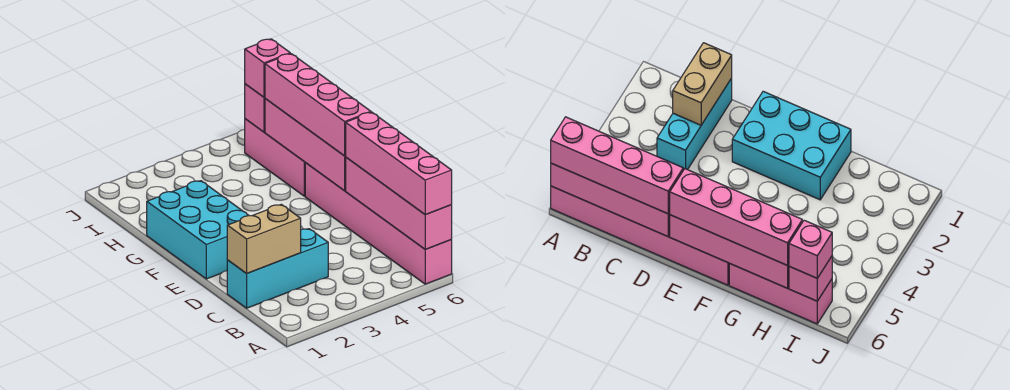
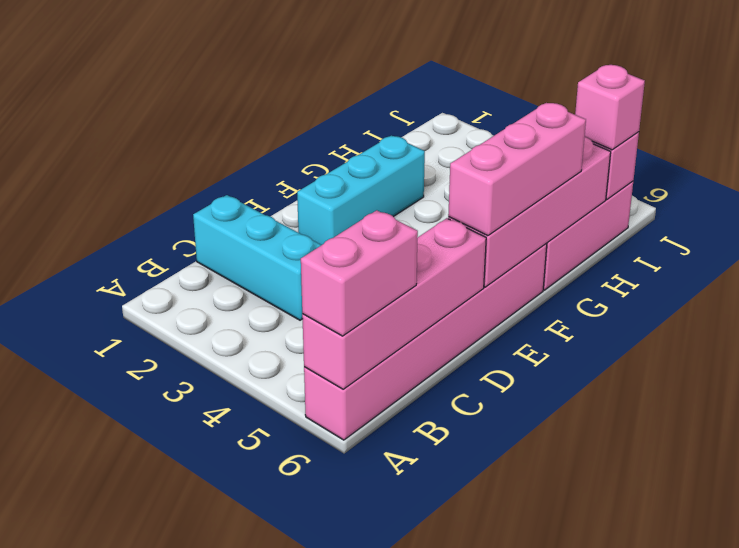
pink brick A6:D6 level 3 -> pink brick A6:B6 level 3
tan brick C1:C2 level 2 -> none
cyan brick E1:G2 level 1 -> cyan brick E2:G2 level 1
pink brick E6:H6 level 3 -> pink brick E6:G6 level 3

